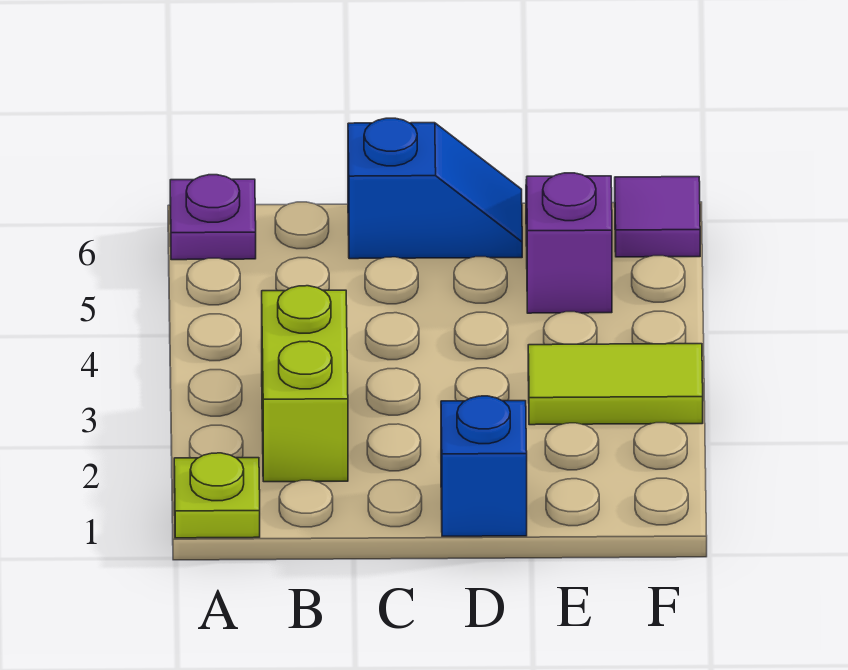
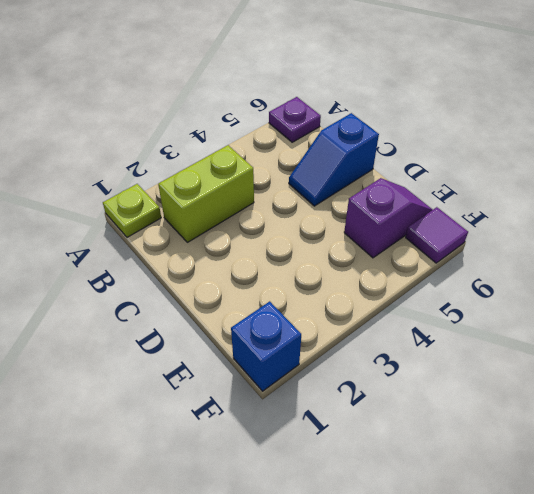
blue slope C6:D6 level 1 top C -> blue slope C5:C6 level 1 top 6
blue brick D1 level 1 -> blue brick F1 level 1
lime tile E3:F3 level 1 -> none

